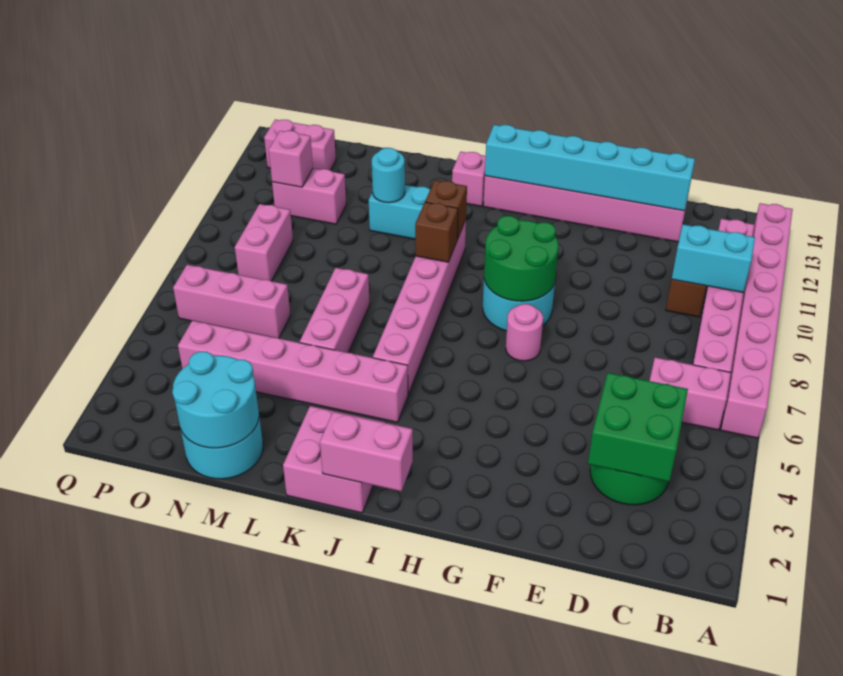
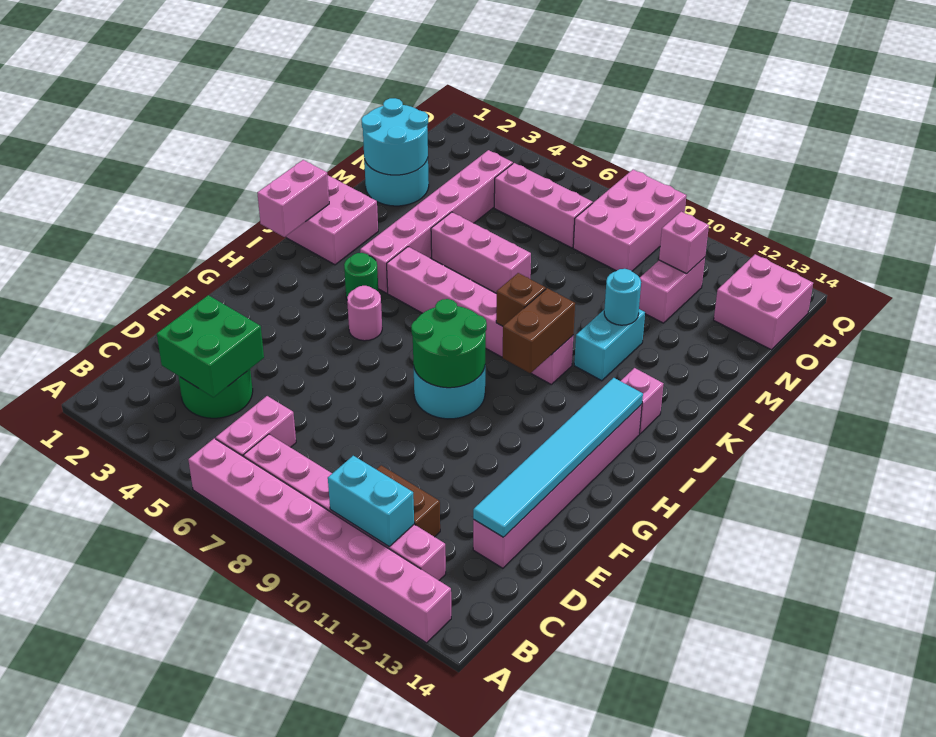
cyan brick B10:C10 level 2 -> cyan brick B10:B11 level 2
cyan brick D13:I13 level 2 -> cyan tile D13:I13 level 2
pink round brick G7 level 1 -> pink round brick H5 level 1
none -> green round brick I4 level 1
brown brick J10 level 2 -> brown brick I10:J10 level 2
pink brick N6:P6 level 1 -> pink brick O5:O7 level 1
pink brick O8:O9 level 1 -> pink brick O8:Q9 level 1
pink brick O13:P13 level 1 -> pink brick O13:P14 level 1

